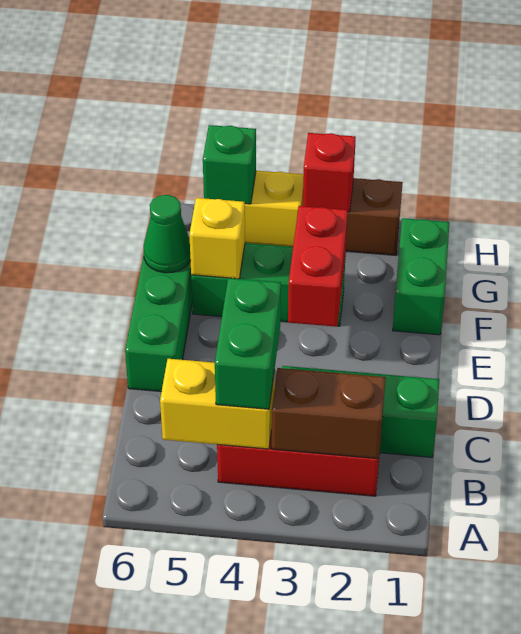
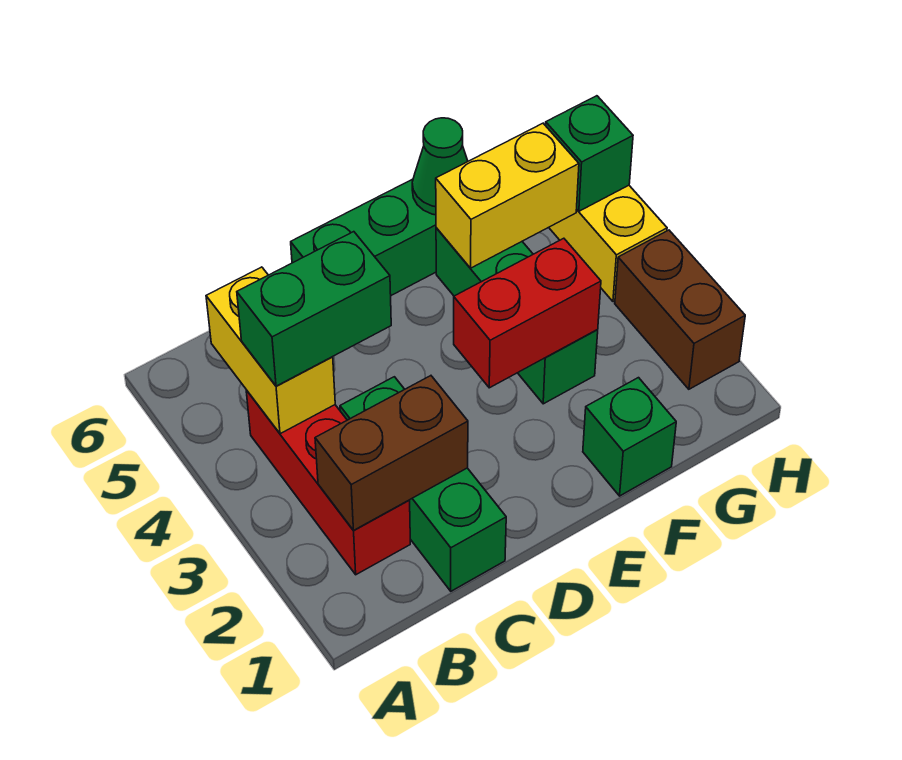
brown brick B2:B3 level 2 -> brown brick B2:C2 level 2
green brick F1:G1 level 1 -> green brick F1 level 1
yellow brick F5 level 2 -> yellow brick F5:G5 level 2
red brick H3 level 2 -> none

